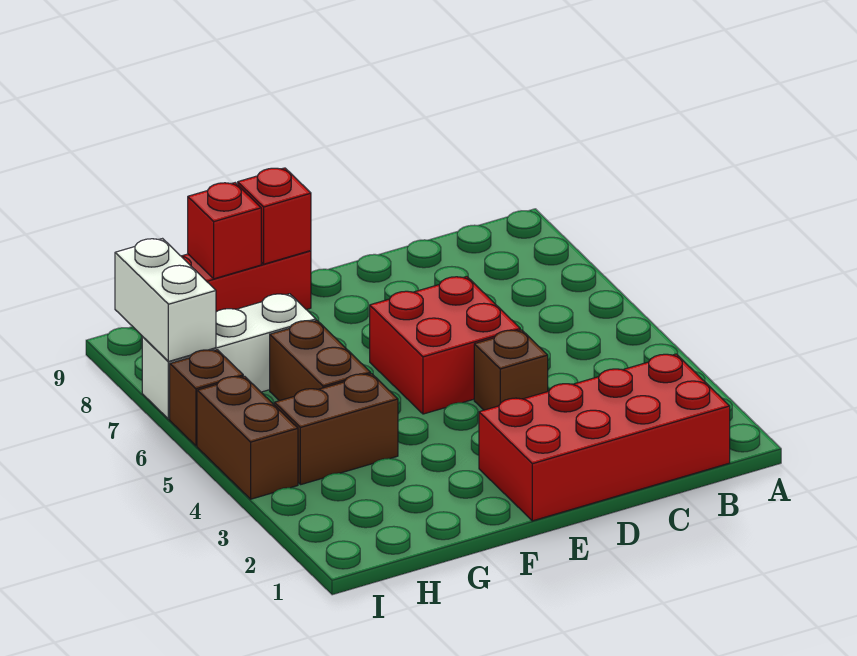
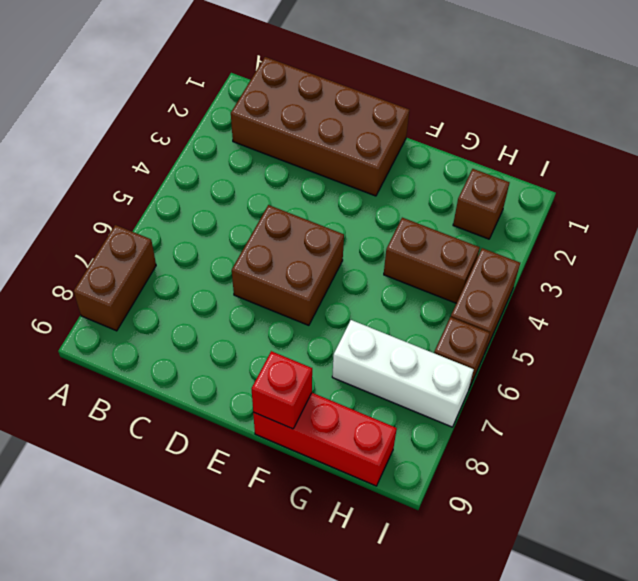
red brick B1:E2 level 1 -> brown brick B1:E2 level 1
brown brick D4 level 1 -> brown brick H2 level 1
red brick D5:E6 level 1 -> brown brick D5:E6 level 1
brown brick G5:G6 level 1 -> brown brick A7:A8 level 1
red brick G9 level 2 -> none
white brick I7:I8 level 2 -> none

